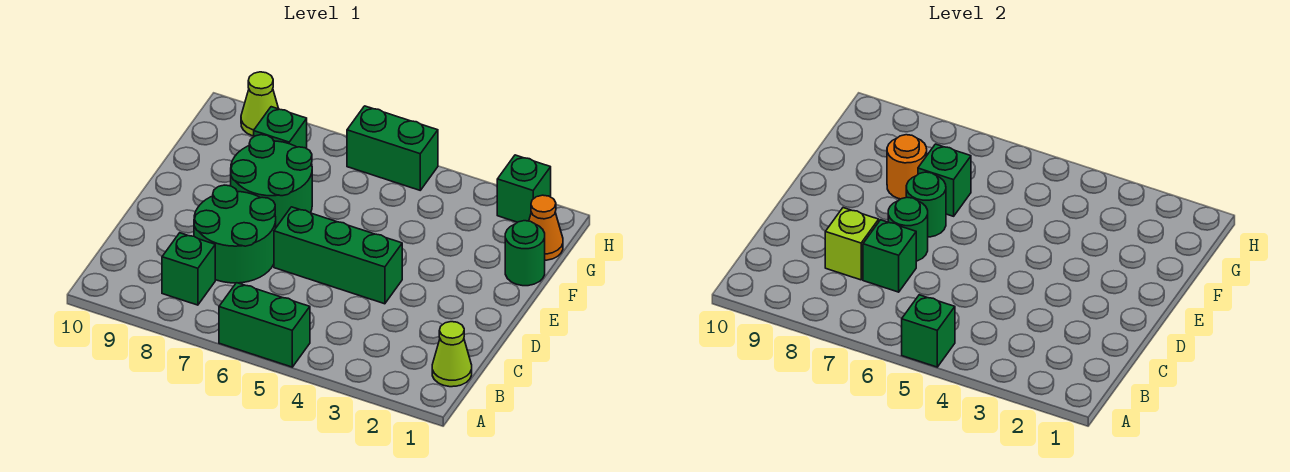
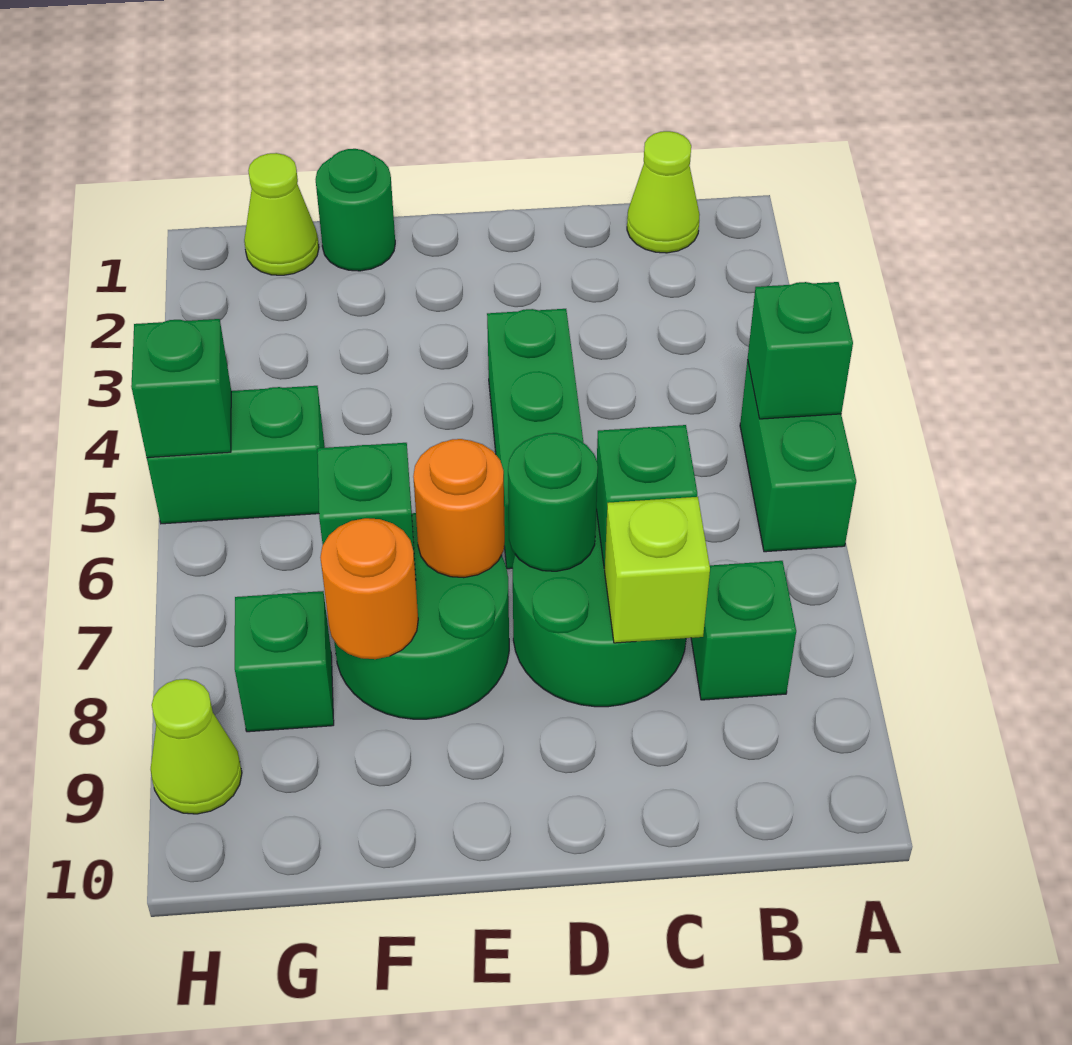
green round brick E7 level 2 -> orange round brick E7 level 2
orange cone G1 level 1 -> lime cone G1 level 1
green brick H2 level 1 -> green brick H5 level 2
green brick H5:H6 level 1 -> green brick G5:H5 level 1

